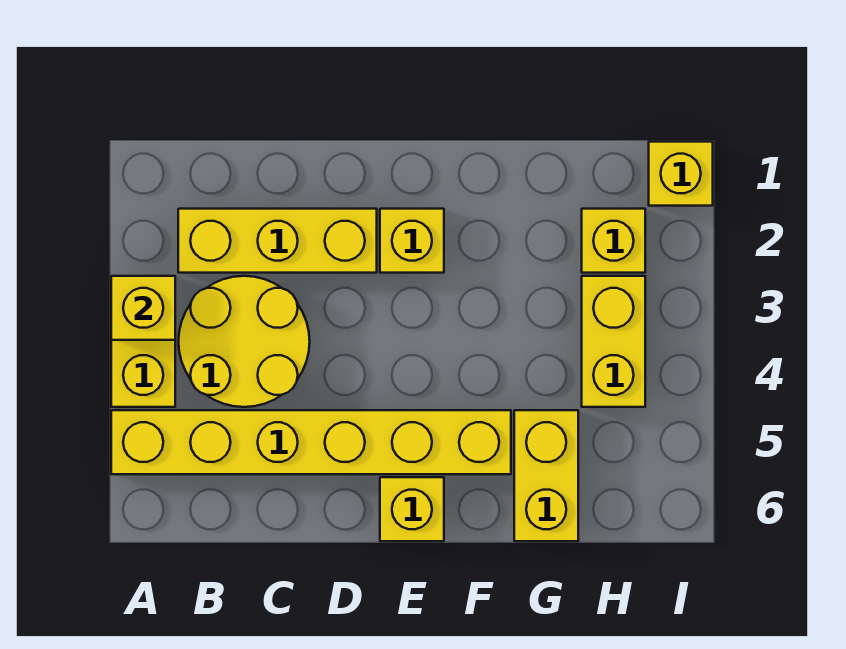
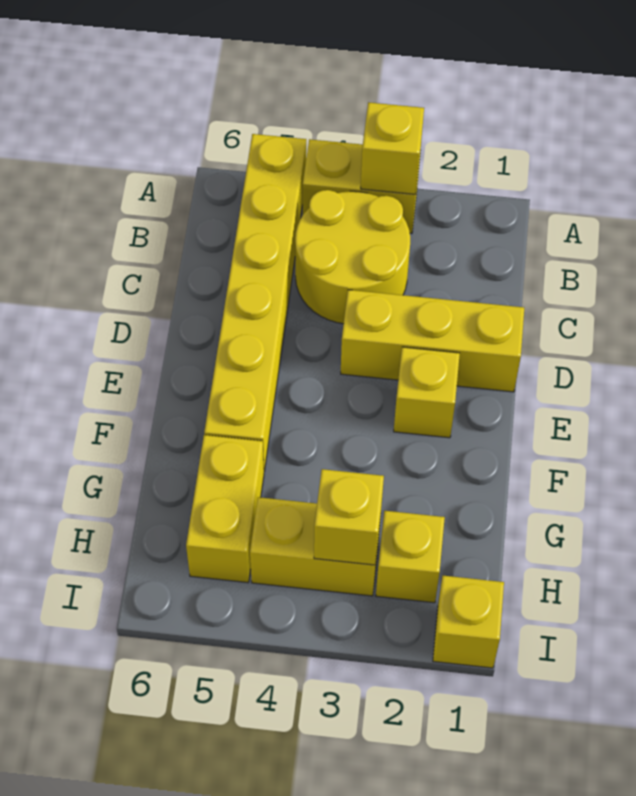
yellow brick B2:D2 level 1 -> yellow brick D1:D3 level 1
yellow brick E6 level 1 -> yellow brick H3 level 2
yellow brick G5:G6 level 1 -> yellow brick G5:H5 level 1

